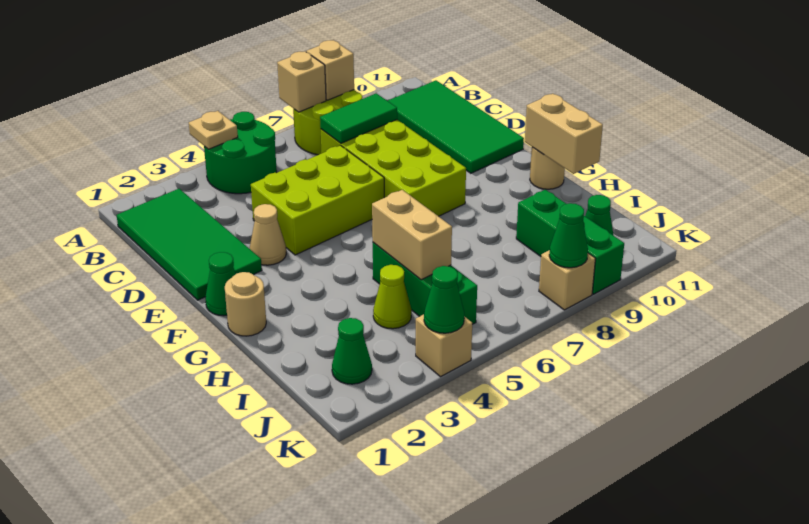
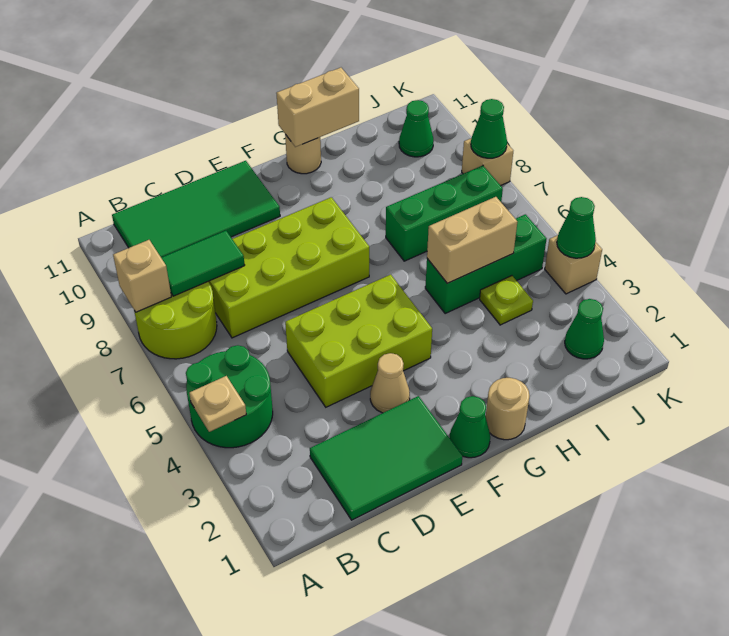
tan brick A7 level 2 -> none
green tile B1:E2 level 1 -> green tile C1:E2 level 1
green tile C7:C8 level 2 -> green tile B8:C8 level 2
lime brick D4:E6 level 1 -> lime brick D4:F5 level 1
lime cone I4 level 1 -> lime plate I4 level 1
green brick I9:K9 level 1 -> green brick H7:J7 level 1

